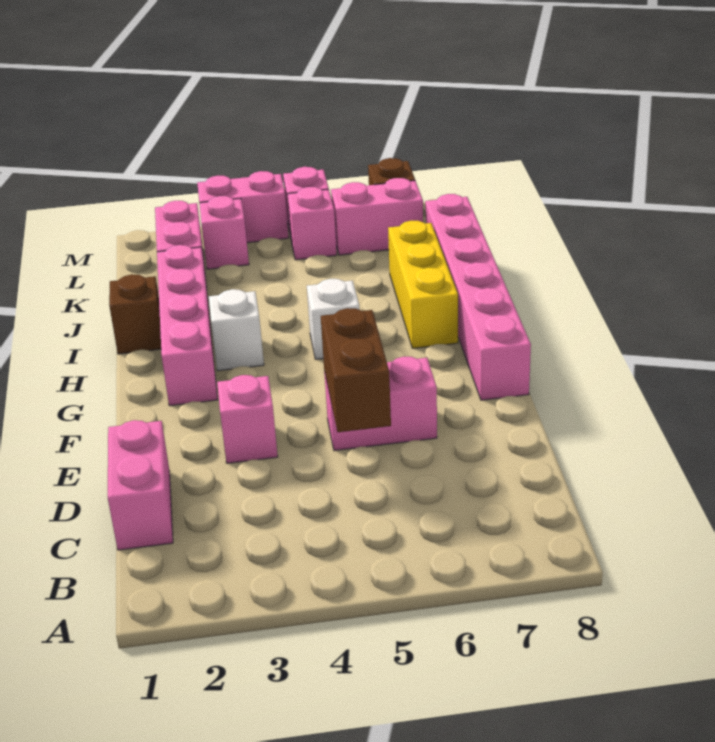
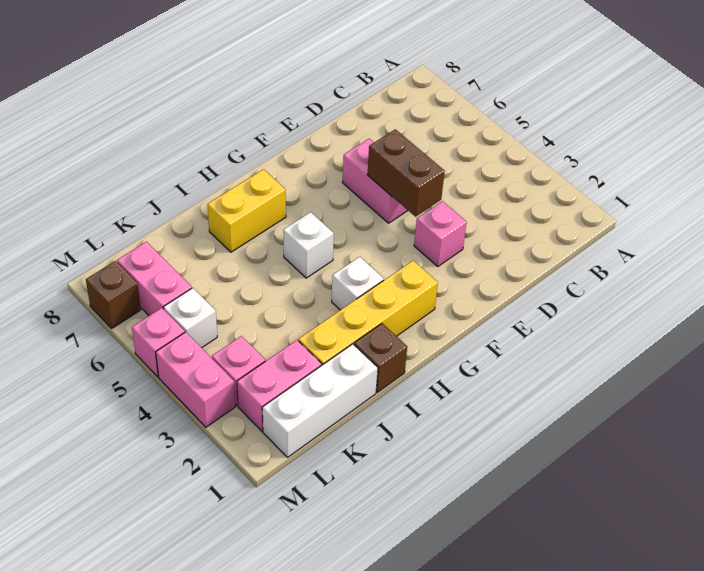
pink brick C1:D1 level 1 -> none
brown brick D5:E5 level 2 -> brown brick E4:E5 level 2
pink brick F8:K8 level 1 -> none
pink brick G2:J2 level 1 -> yellow brick G2:J2 level 1
yellow brick H7:J7 level 1 -> yellow brick H7:I7 level 1
none -> white brick J1:L1 level 1
pink brick L5 level 1 -> white brick L5 level 1

